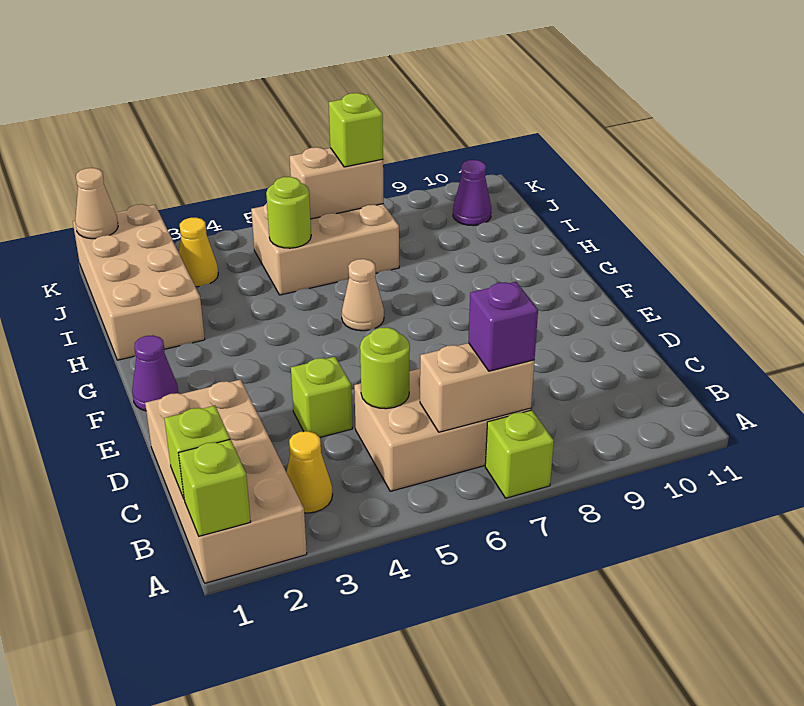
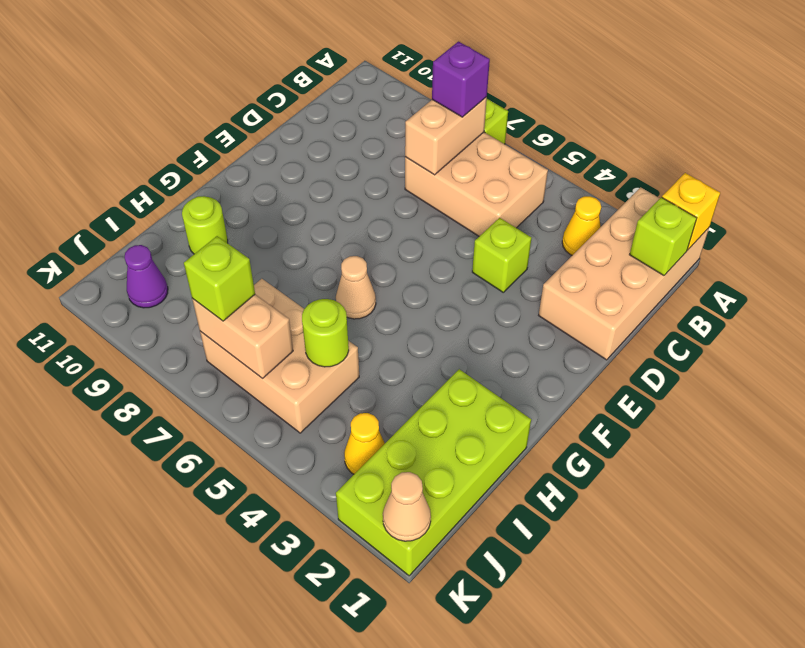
lime brick A1 level 2 -> yellow brick A1 level 2
tan brick B6:B7 level 2 -> tan brick B7:C7 level 2
lime round brick C5 level 2 -> lime round brick H10 level 1
purple cone F1 level 1 -> none
tan brick H1:K2 level 1 -> lime brick H1:K2 level 1

